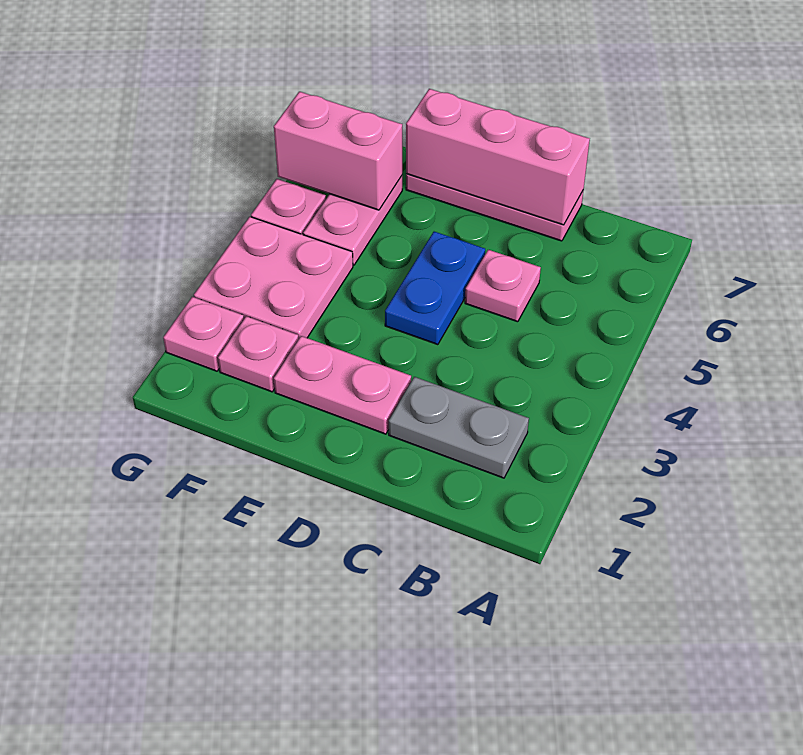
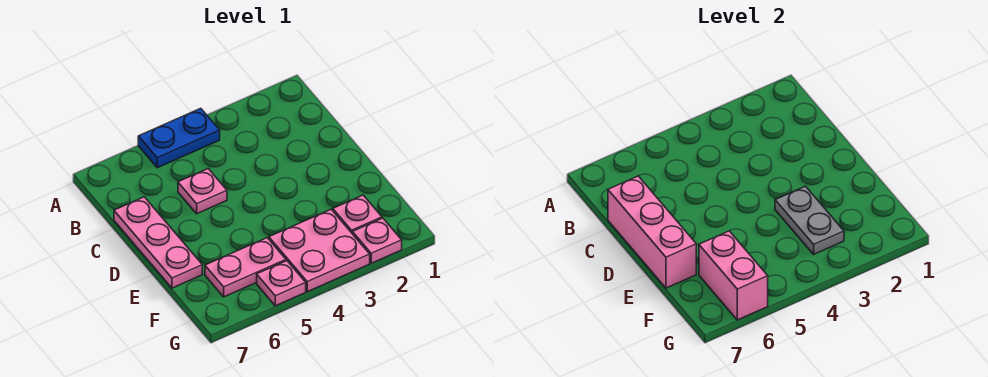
grey plate B2:C2 level 1 -> grey plate E3:F3 level 2
pink plate D2:E2 level 1 -> none
blue plate D4:D5 level 1 -> blue plate A4:A5 level 1

